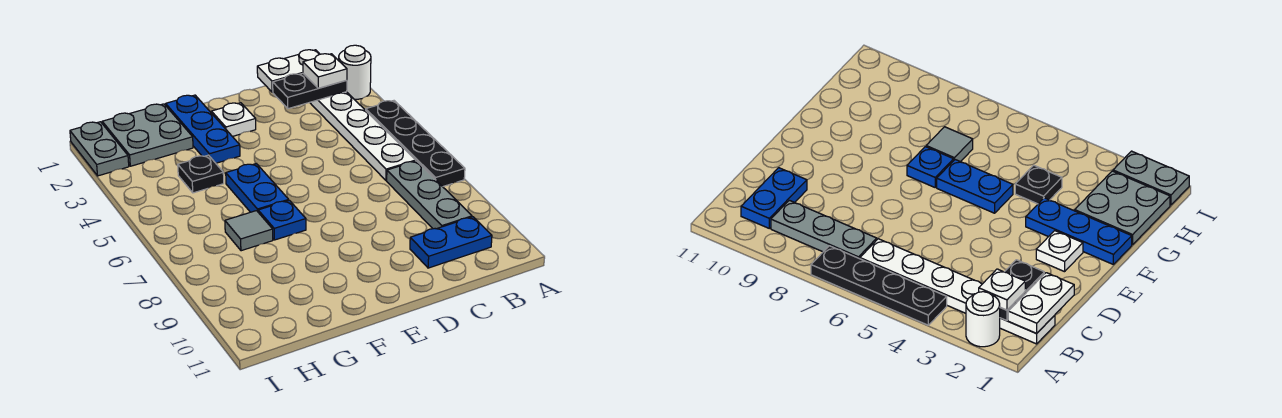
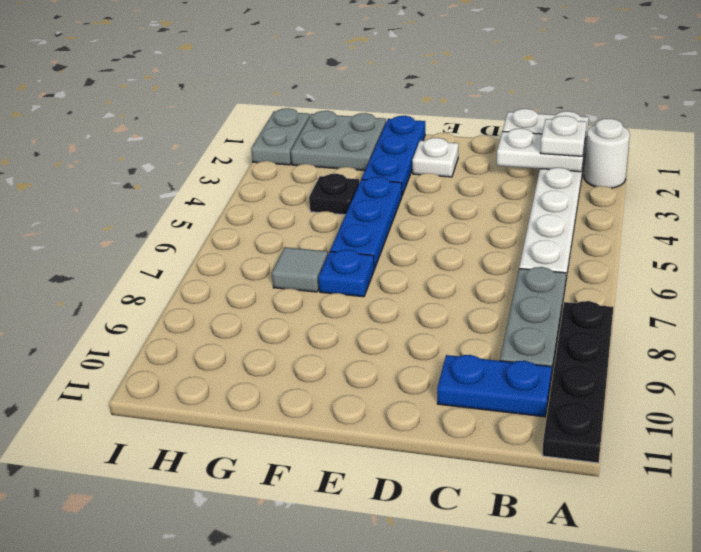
black plate A4:A7 level 1 -> black plate A8:A11 level 1
black plate B2:C2 level 2 -> white plate B2:C2 level 2
blue plate F5:F6 level 1 -> blue plate F4:F6 level 1

